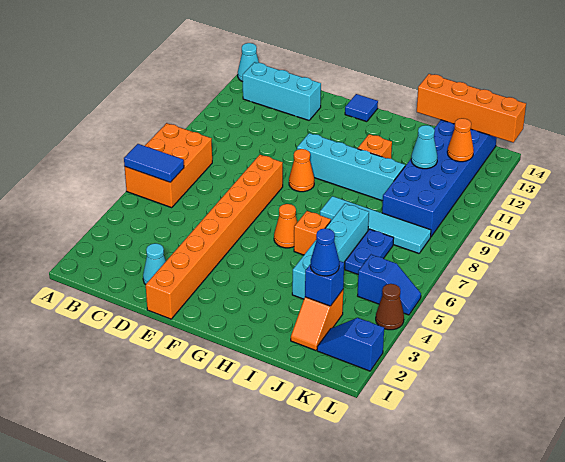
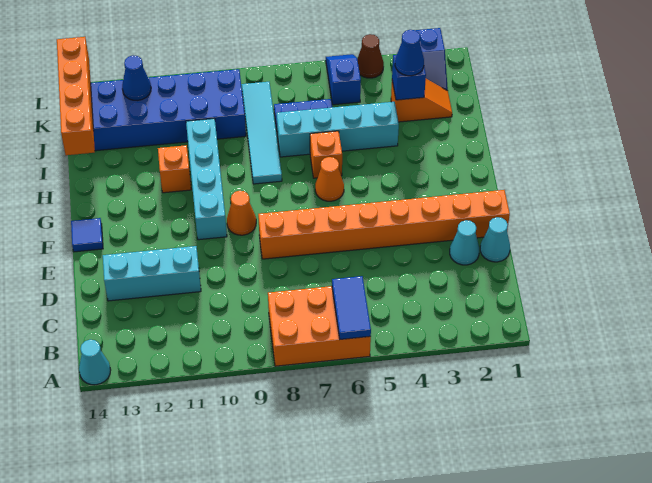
cyan brick B13:D13 level 1 -> cyan brick D11:D13 level 1
cyan cone J11 level 2 -> cyan cone D1 level 1
orange cone K12 level 2 -> blue cone K12 level 2

